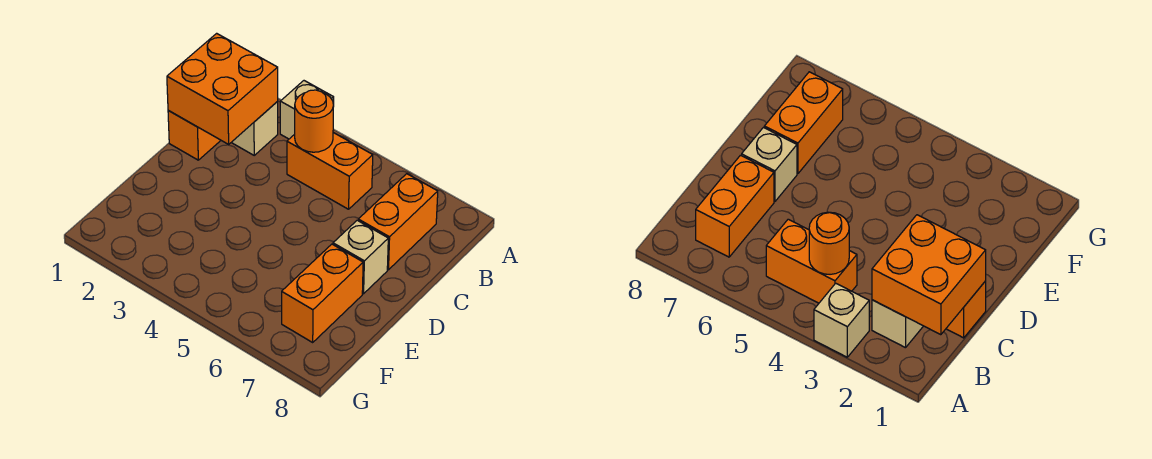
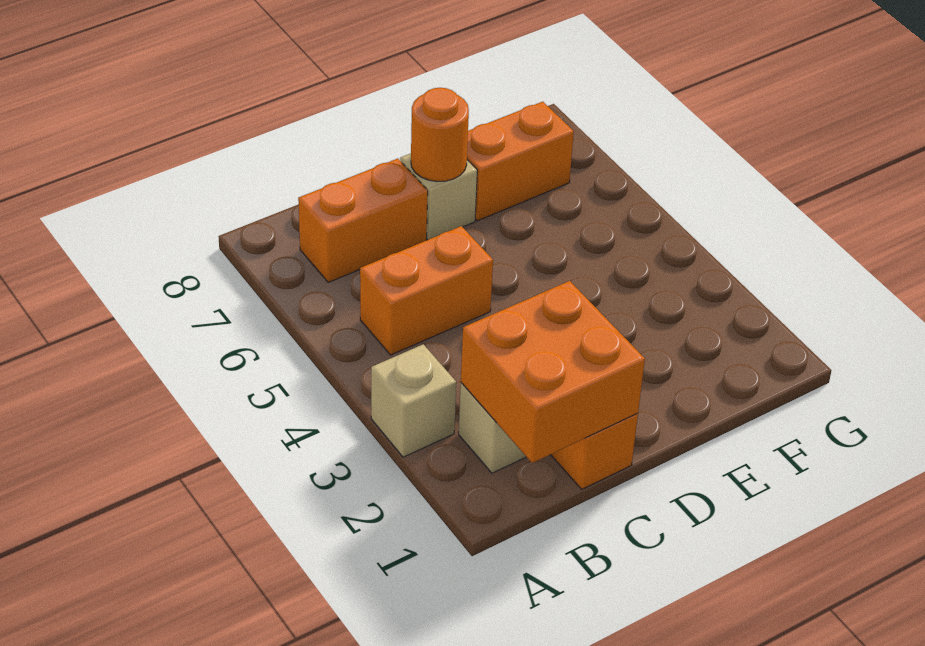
orange brick B4:B5 level 1 -> orange brick B5:C5 level 1
orange round brick B4 level 2 -> orange round brick D7 level 2

